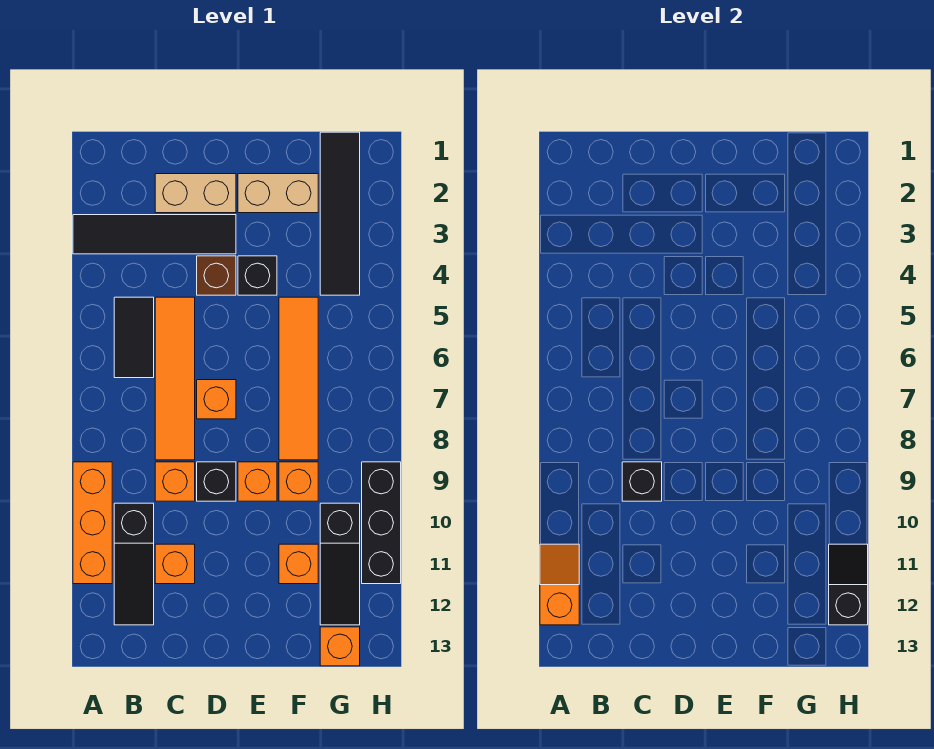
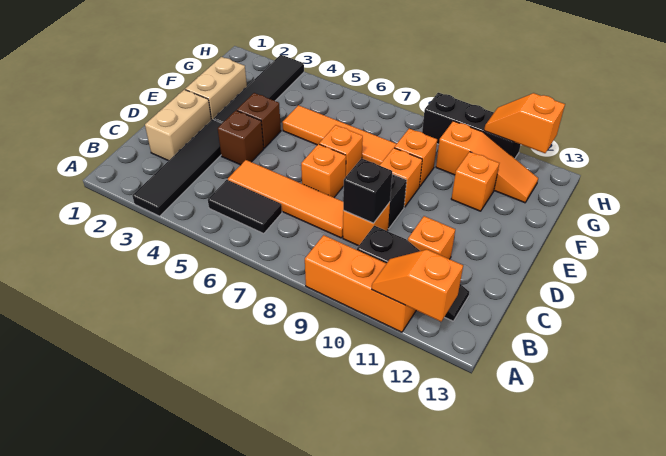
black brick E4 level 1 -> brown brick E4 level 1
black tile G1:G4 level 1 -> black tile E3:H3 level 1
black slope G10:G12 level 1 top 10 -> orange slope G10:G12 level 1 top 10
orange brick G13 level 1 -> orange brick E7 level 1
black slope H11:H12 level 2 top 12 -> orange slope H11:H12 level 2 top 12

